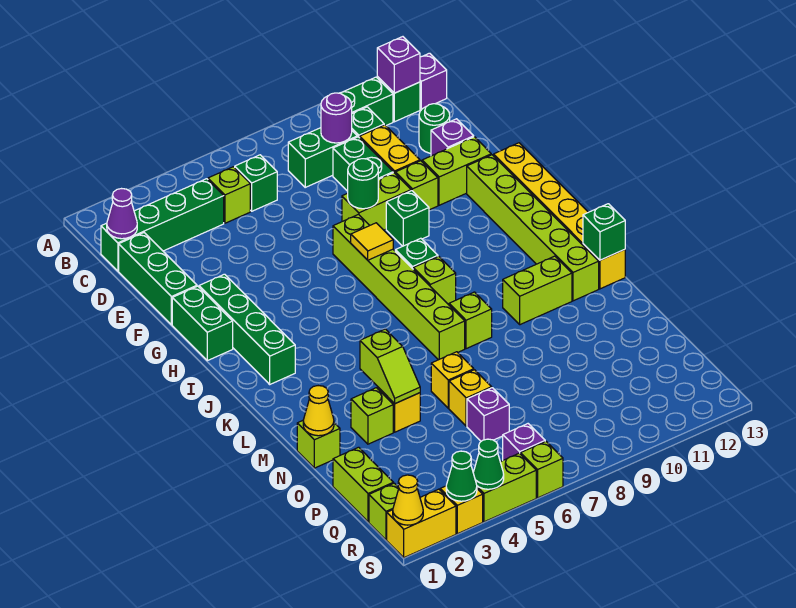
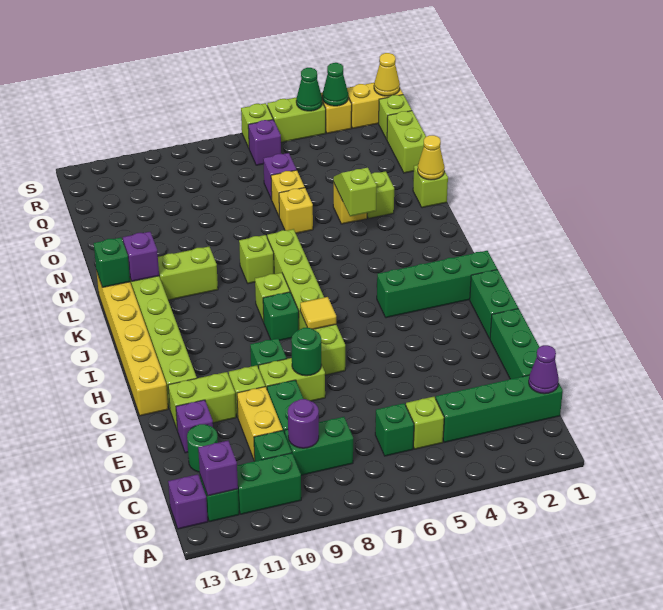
green brick G2:J2 level 1 -> green brick I1:I4 level 1
none -> purple brick L12 level 2

